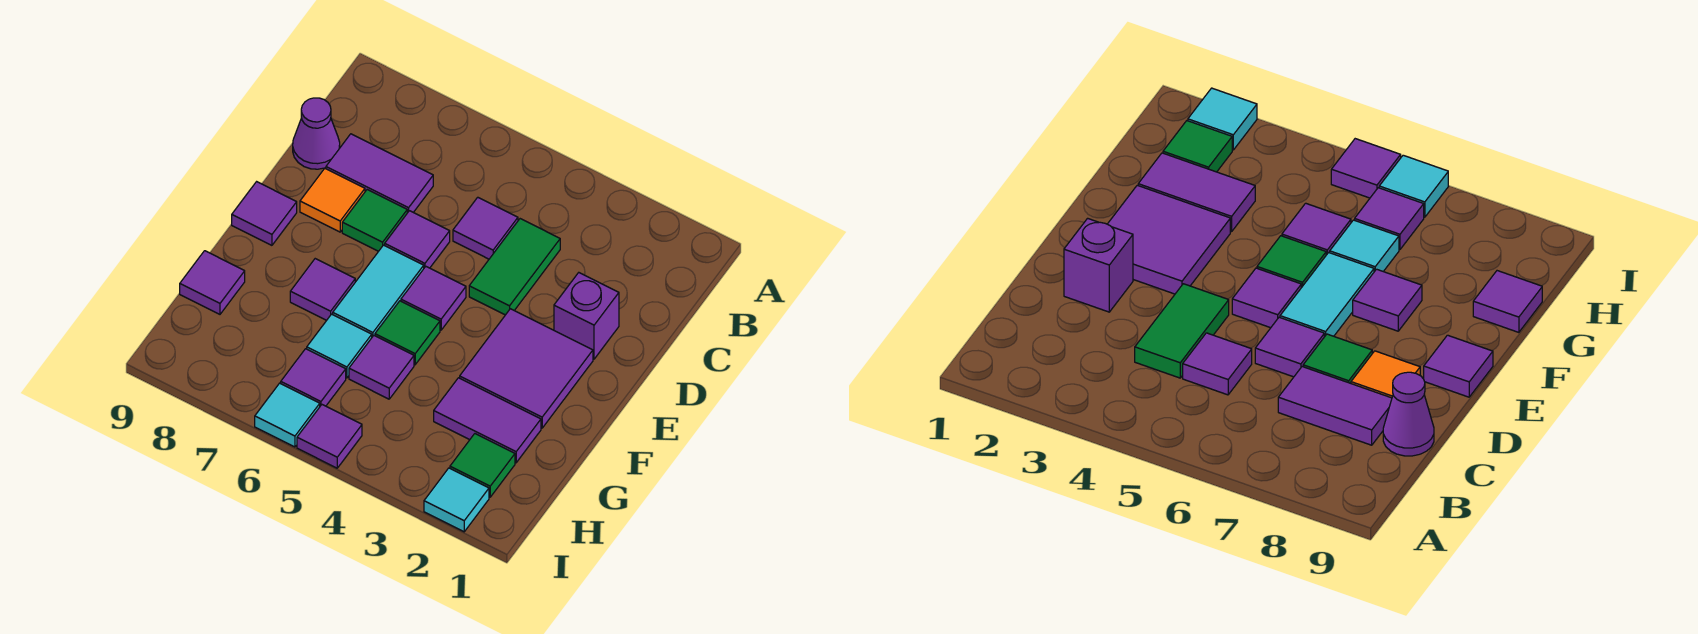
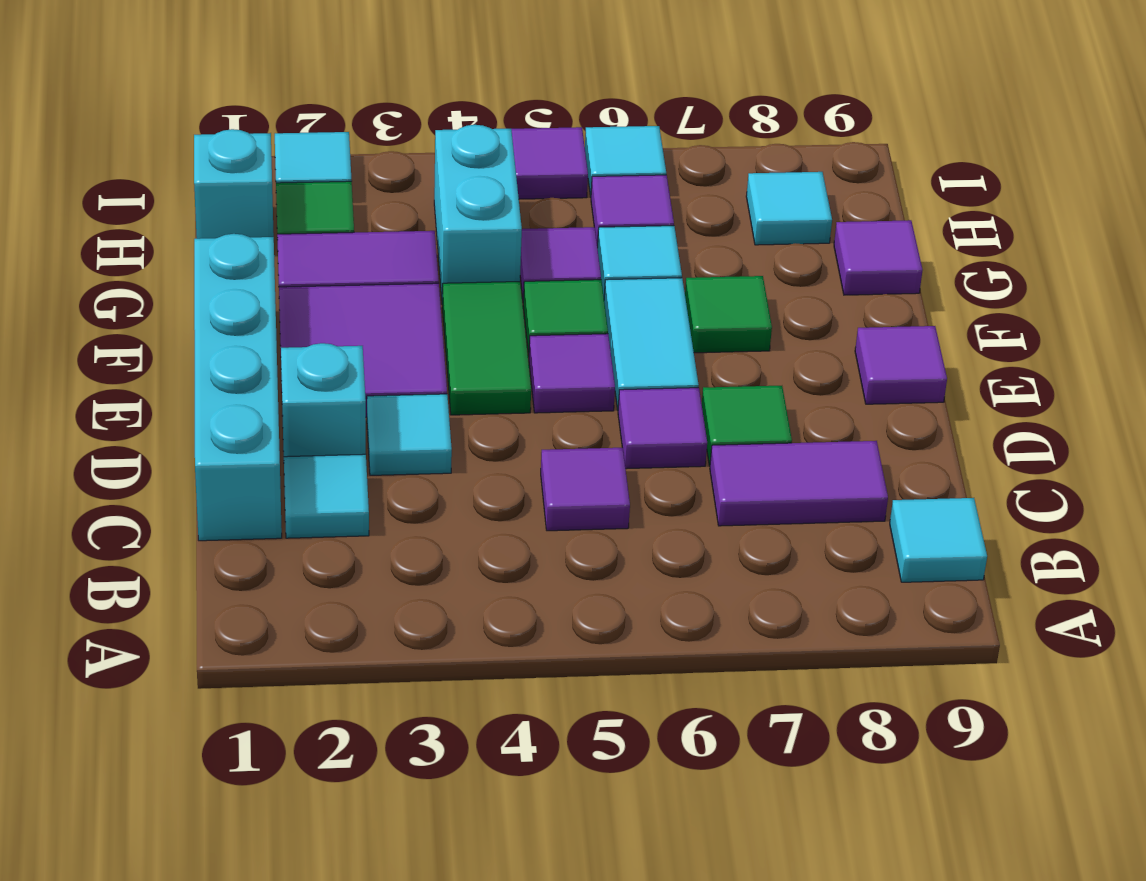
none -> cyan tile B9 level 1
none -> cyan brick C1:F1 level 1
none -> cyan tile C2 level 1
green tile C4:D4 level 1 -> green tile E4:F4 level 1
purple cone C9 level 1 -> none
purple brick D2 level 1 -> cyan brick D2 level 1
none -> cyan tile D3 level 1
orange tile D8 level 1 -> none
purple tile F7 level 1 -> green tile F7 level 1
none -> cyan brick G4:H4 level 1
none -> cyan brick H1 level 1
none -> cyan tile H8 level 1

